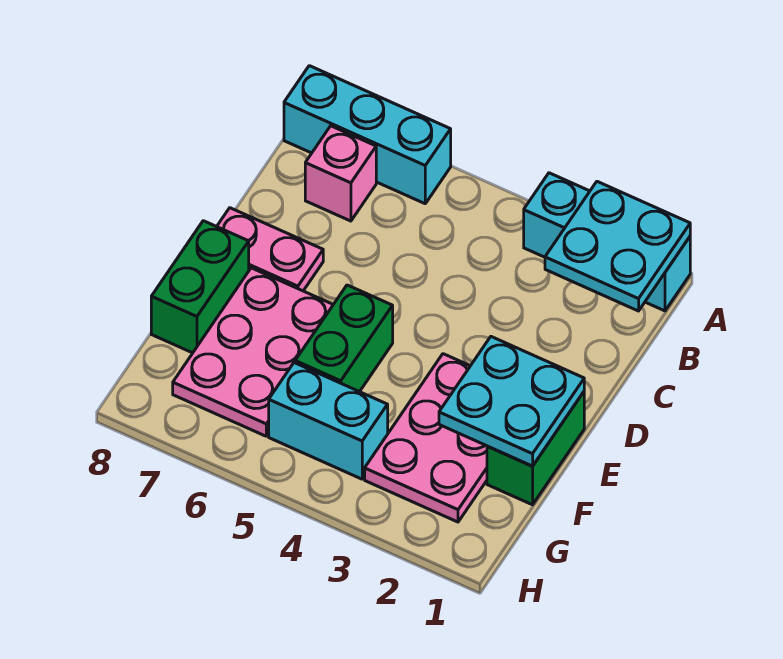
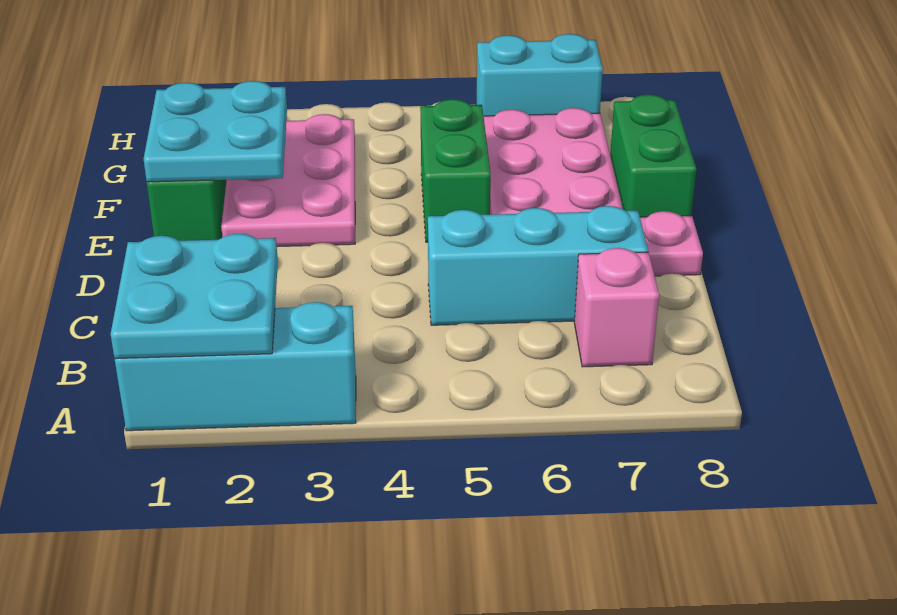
cyan brick A6:A8 level 1 -> cyan brick C5:C7 level 1
cyan brick G4:G5 level 1 -> cyan brick H6:H7 level 1

